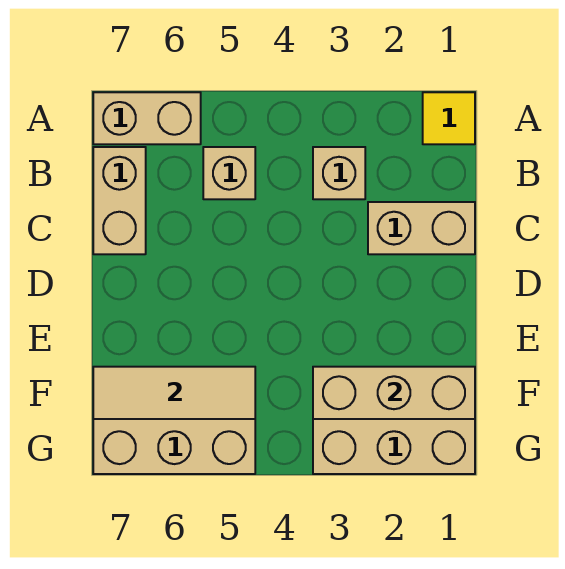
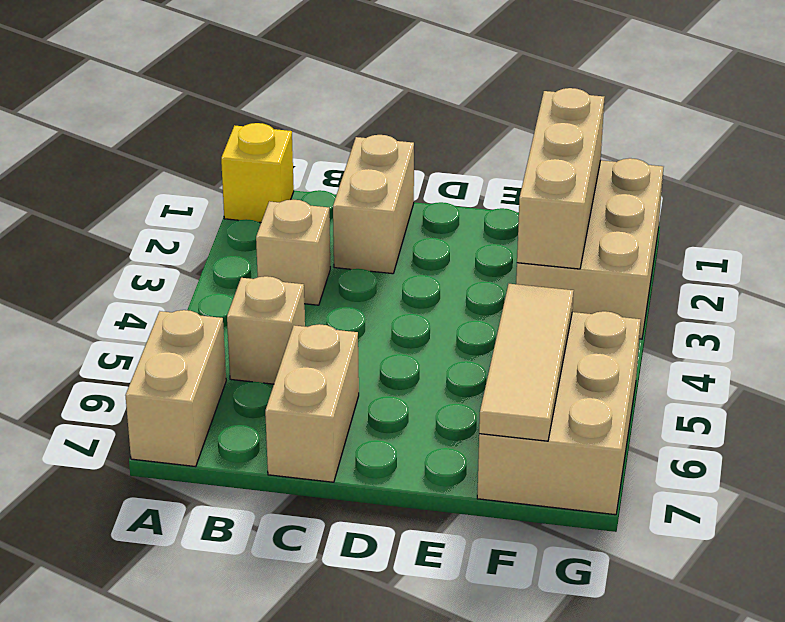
yellow tile A1 level 1 -> yellow brick A1 level 1
tan brick B7:C7 level 1 -> tan brick C6:C7 level 1

